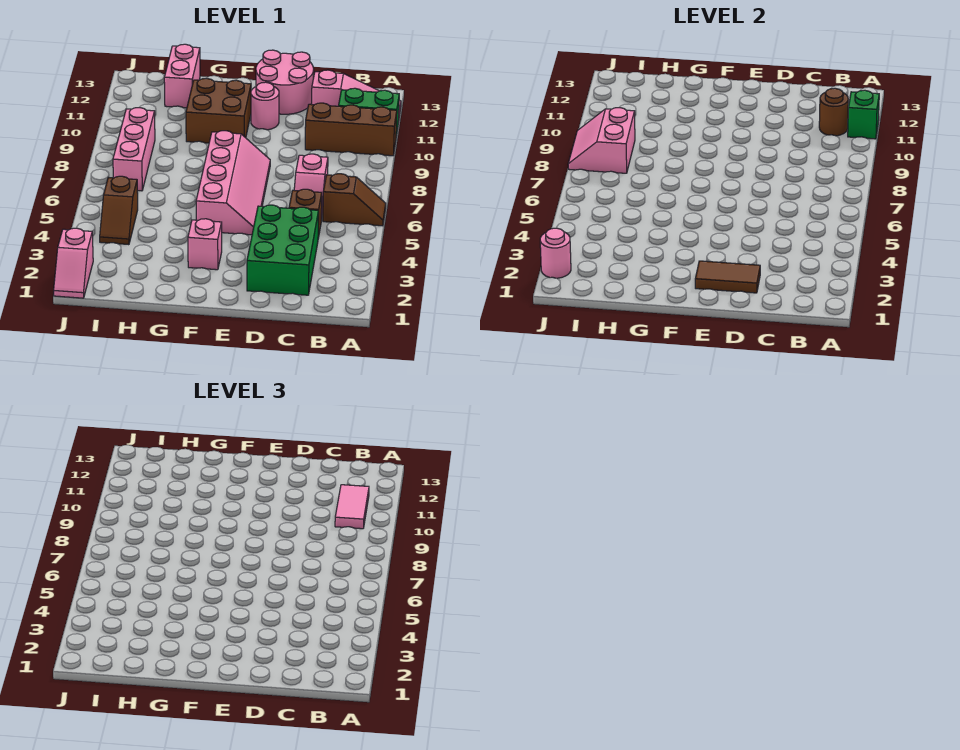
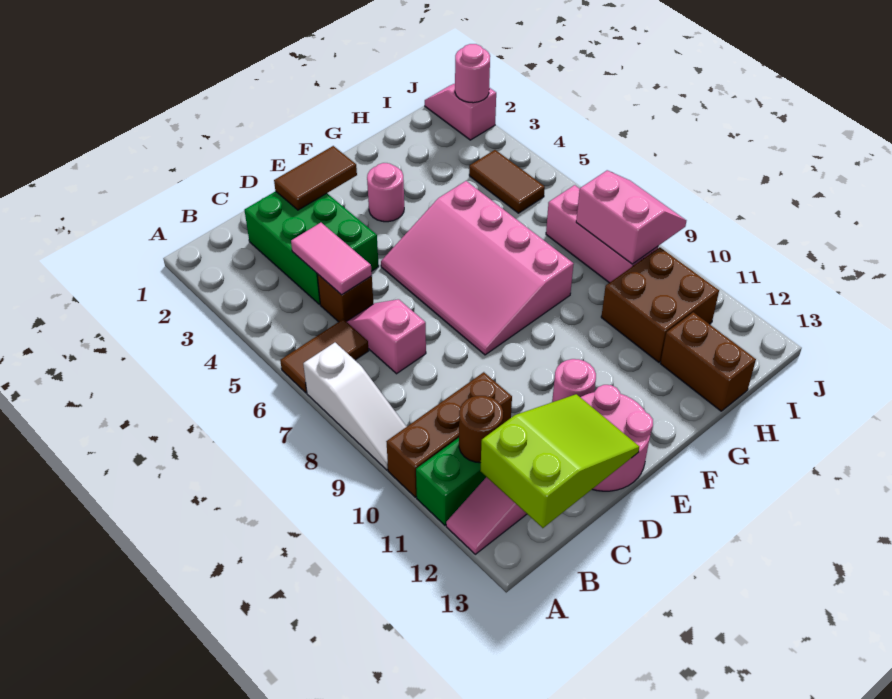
brown slope A6:B6 level 1 top B -> brown tile A6:B6 level 1
none -> white slope A7:A9 level 1 top 7
green brick A11 level 2 -> none
pink tile B10:B11 level 3 -> pink tile C4:C5 level 2
none -> lime slope B12:D13 level 2 top B
pink slope E5:F8 level 1 top F -> pink slope E5:G8 level 1 top G
pink brick F3 level 1 -> pink round brick F3 level 1
brown brick F10:G11 level 1 -> brown brick H10:I11 level 1
pink brick H12:H13 level 1 -> brown brick H12:H13 level 1
brown slope I4:I5 level 1 top 5 -> brown tile I4:I5 level 1

